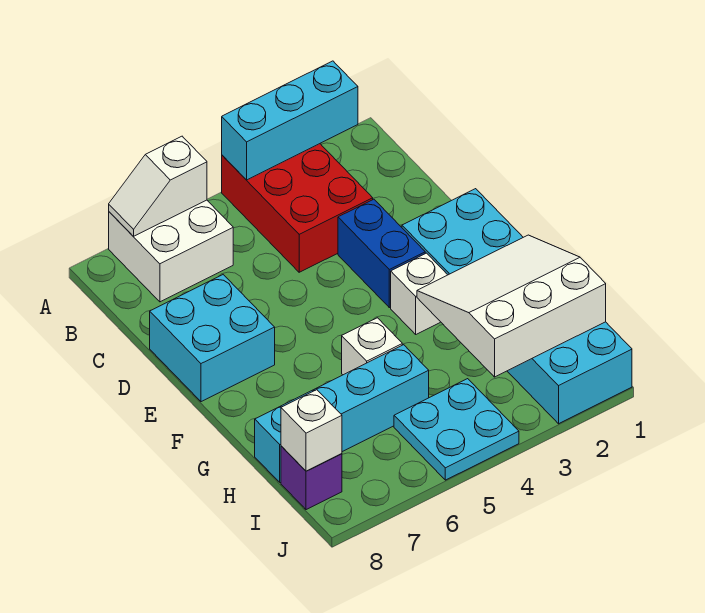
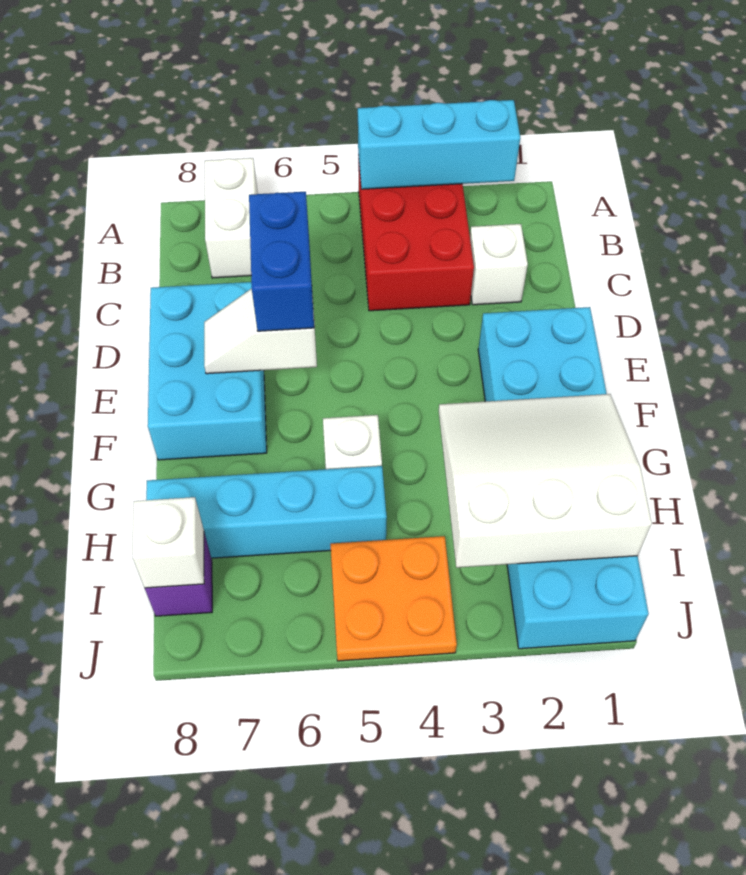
white brick A6:B7 level 1 -> white brick A7:B7 level 1
white slope A6:A7 level 2 top 6 -> white slope E6:E7 level 2 top 6
blue brick D3:E3 level 1 -> blue brick D6:E6 level 3
cyan brick D7:E8 level 1 -> cyan brick D7:F8 level 1
white brick F3 level 1 -> white brick C2 level 1
cyan plate I4:J5 level 1 -> orange plate I4:J5 level 1

